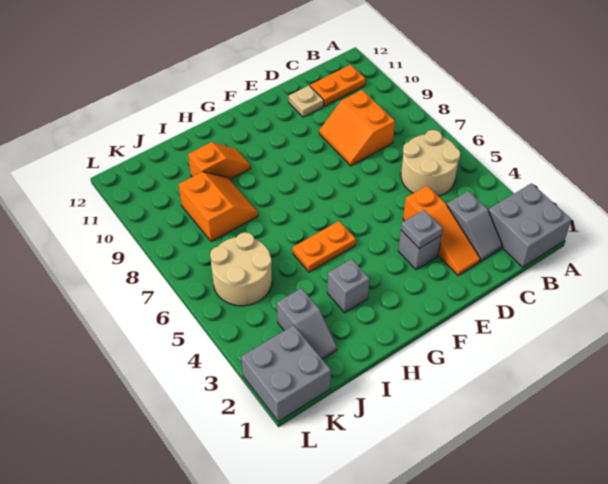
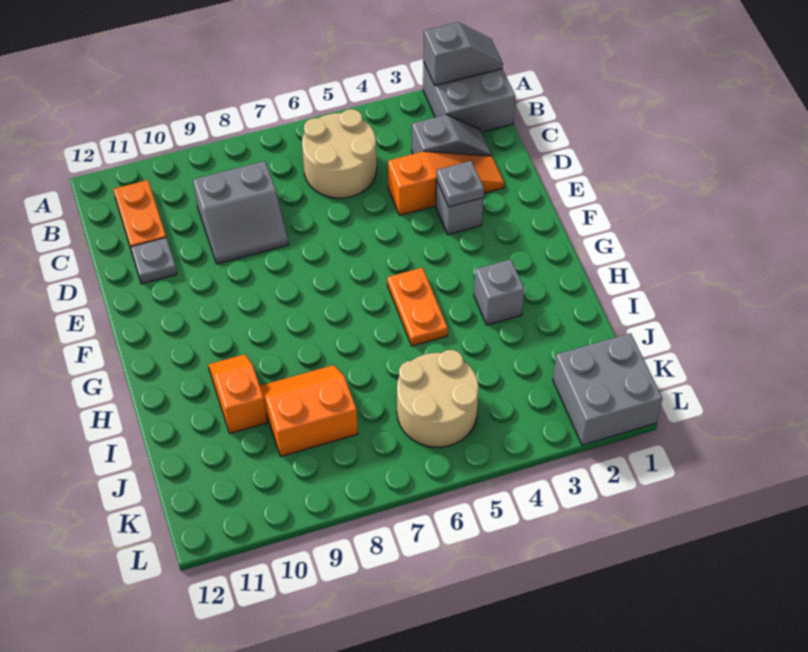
orange slope C8:D9 level 1 top C -> grey slope C8:D9 level 1 top C
tan plate D11 level 1 -> grey plate D11 level 1
grey slope J2:J3 level 1 top 3 -> grey slope A1:A2 level 2 top 2

